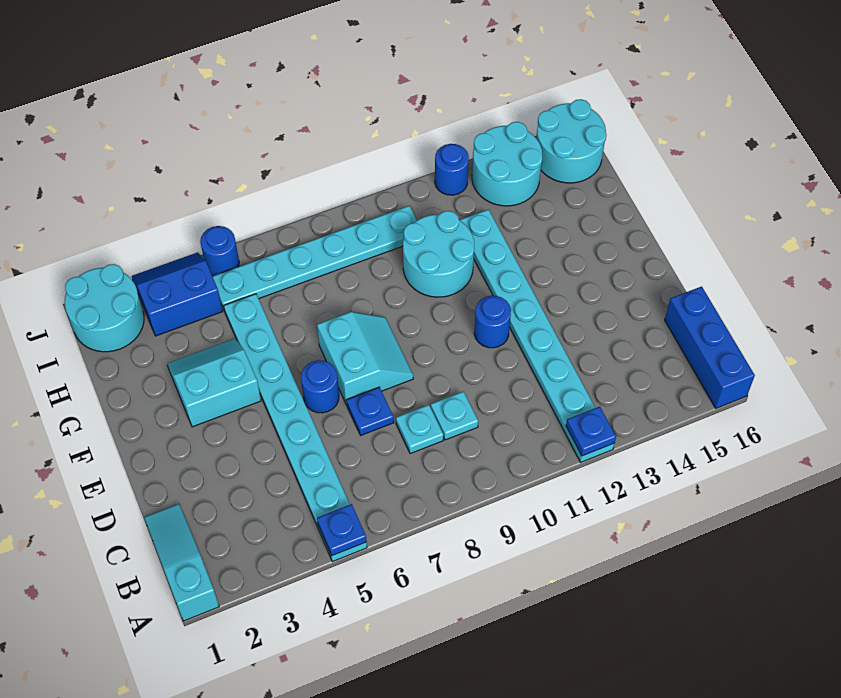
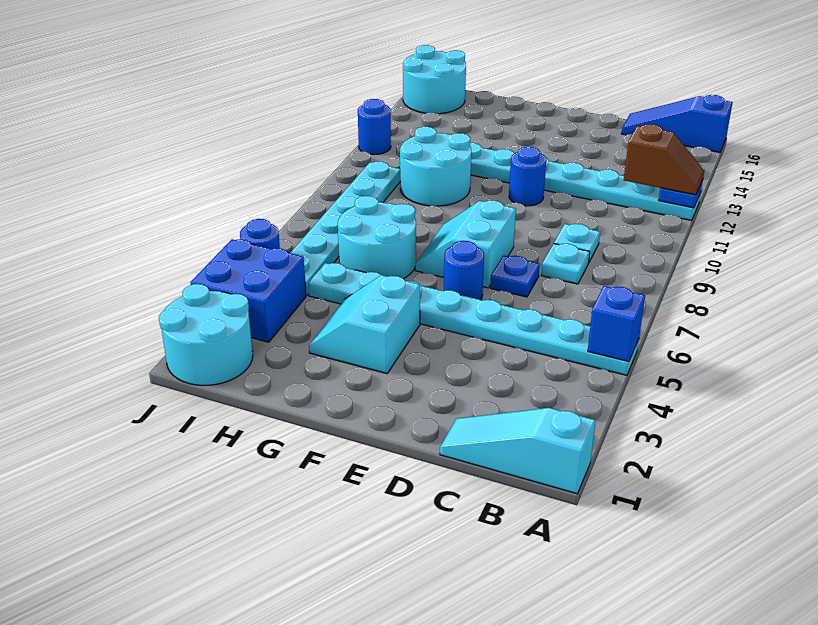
blue plate A5 level 2 -> blue brick A5 level 2
none -> brown slope A12:B12 level 3 top B
blue brick A16:C16 level 1 -> blue slope A16:C16 level 1 top A
cyan slope E7:F8 level 1 top 7 -> cyan slope E7:F8 level 1 top E
blue slope I3:J4 level 1 top I -> blue brick I3:J4 level 1
cyan round brick I13:J14 level 1 -> cyan round brick G6:H7 level 1

